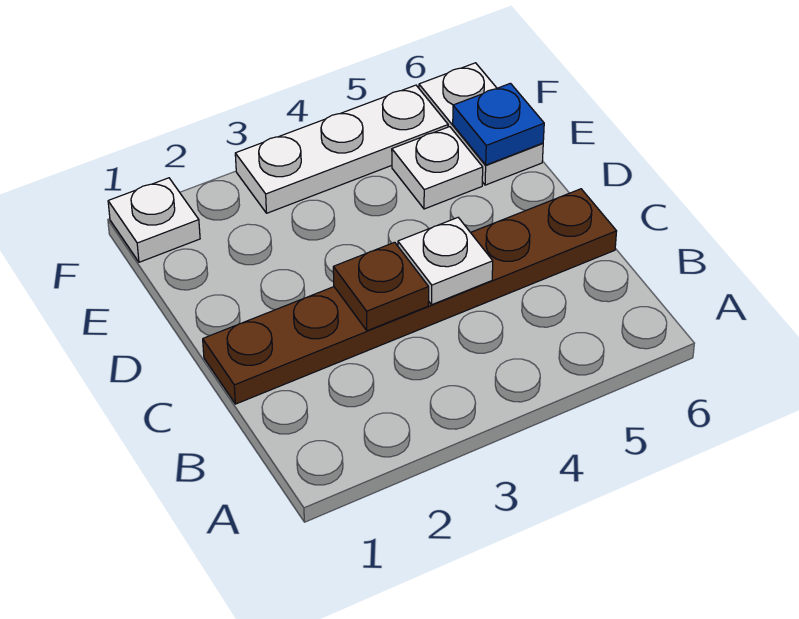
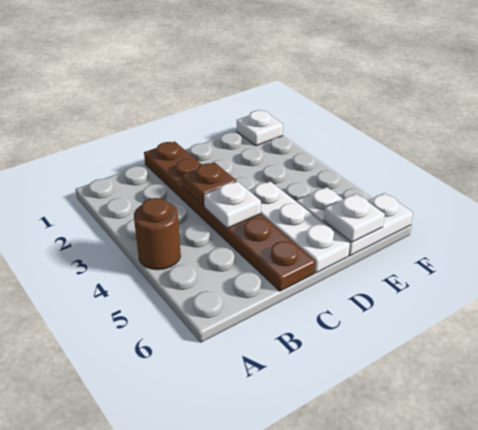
none -> brown round brick A4 level 1
blue plate E6 level 2 -> white plate E6 level 2
white plate F3:F5 level 1 -> white plate D4:D6 level 1

